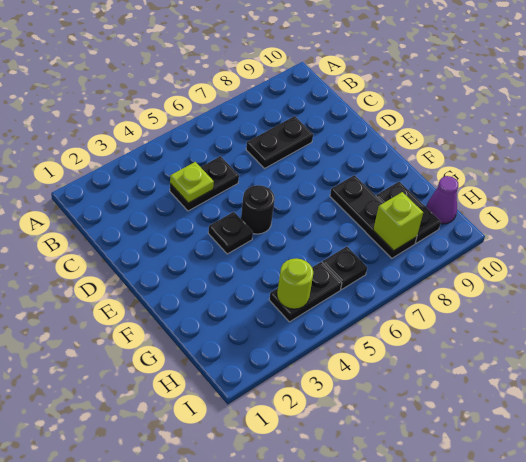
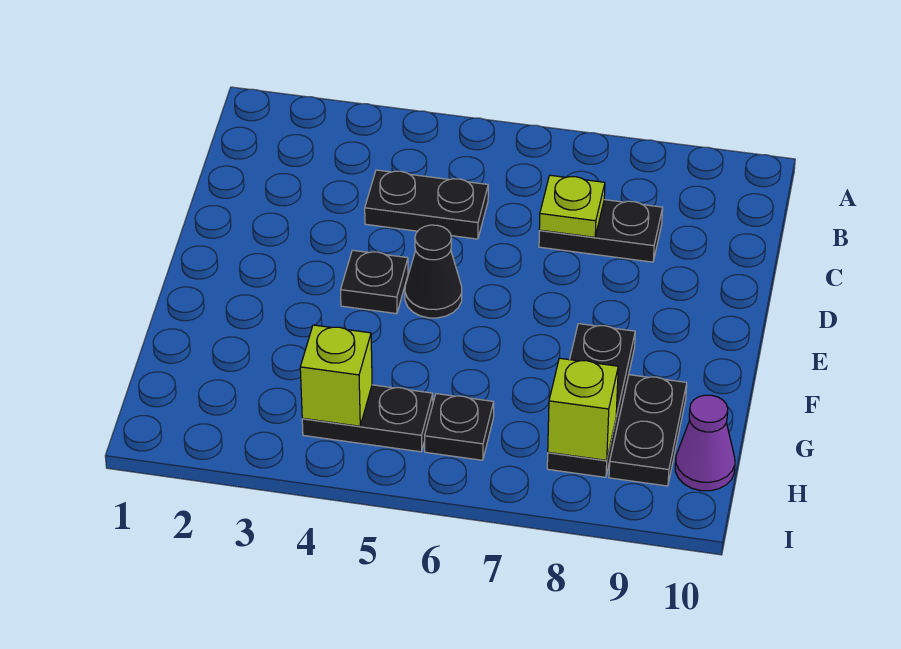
lime plate C4 level 2 -> lime plate C7 level 2
black round brick E5 level 1 -> black cone E5 level 1
lime round brick H4 level 2 -> lime brick H4 level 2

